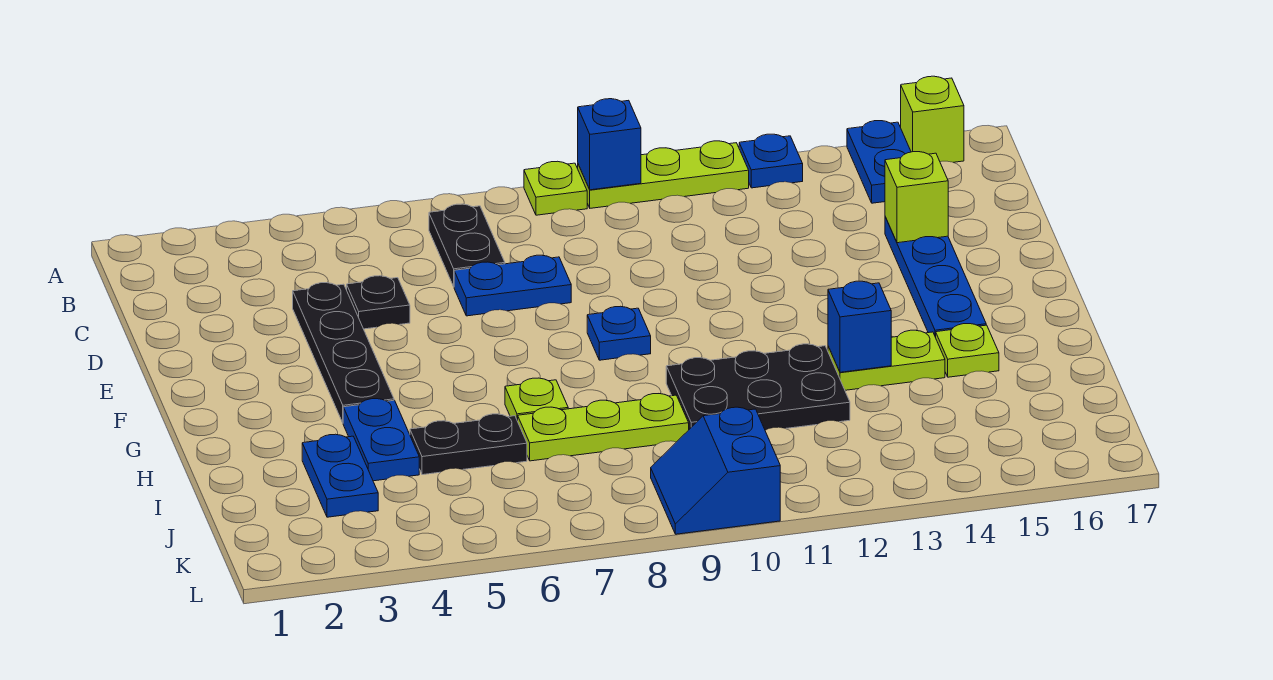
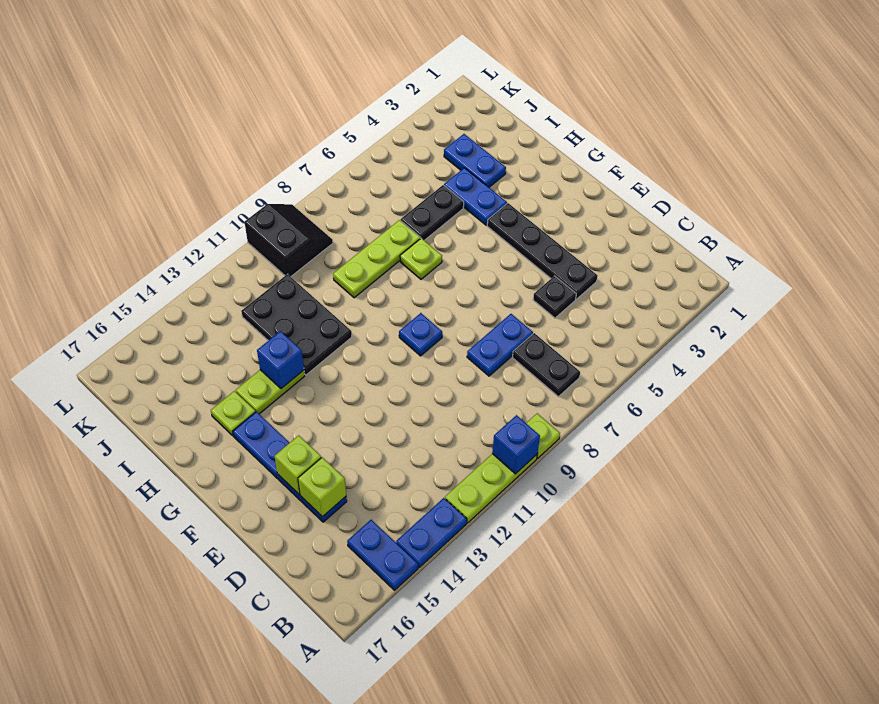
blue plate A13 level 1 -> blue plate A13:A14 level 1
lime brick A16 level 1 -> lime brick E15 level 2
black plate H10:I12 level 1 -> black plate H11:J12 level 1
blue slope K9:L10 level 1 top 10 -> black slope K9:L10 level 1 top 10

